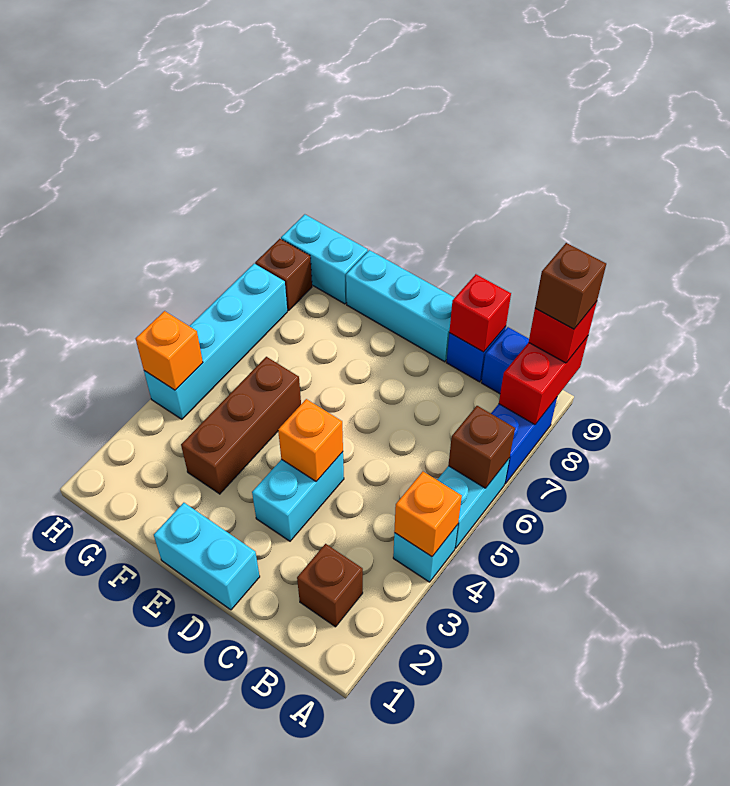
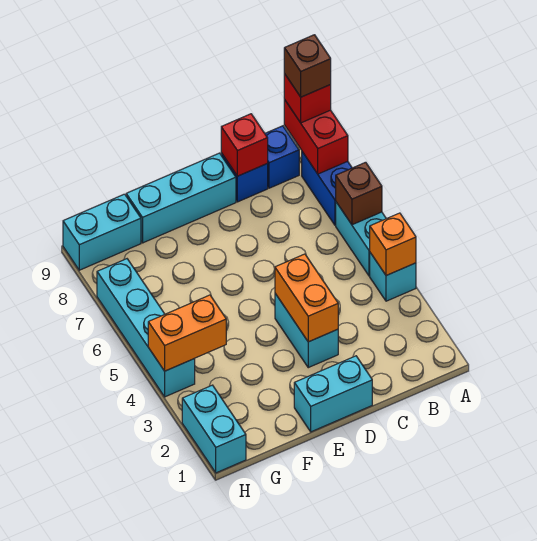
brown brick B2 level 1 -> none
orange brick D4 level 2 -> orange brick D3:D4 level 2
brown brick F3:F5 level 1 -> none
none -> cyan brick H1:H2 level 1
orange brick H4 level 2 -> orange brick G4:H4 level 2
brown brick H8 level 1 -> none

